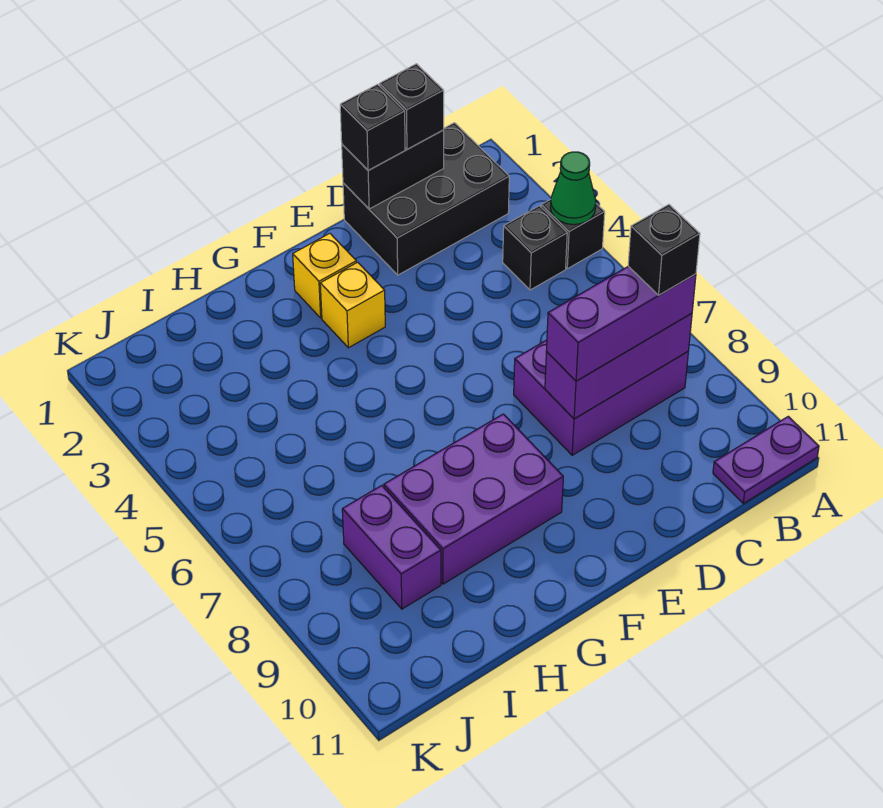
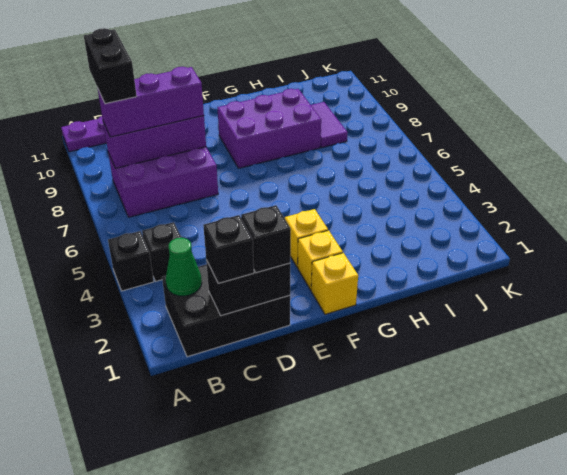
green cone A4 level 2 -> green cone B2 level 2
black brick B8 level 4 -> black brick B8:B9 level 4
none -> yellow brick F1 level 1
purple brick I8:I9 level 1 -> purple tile I8:I9 level 1

